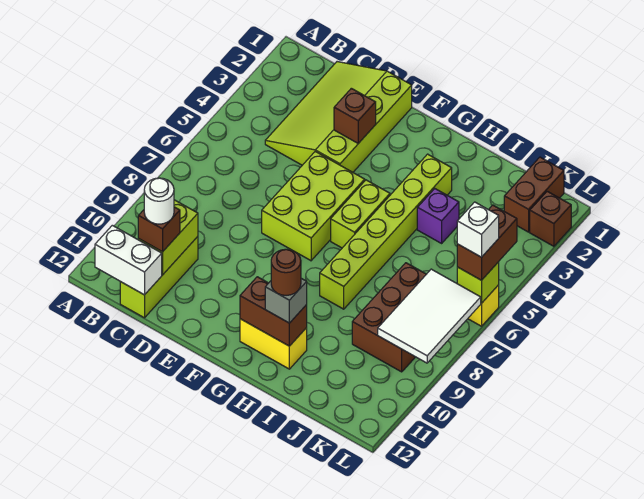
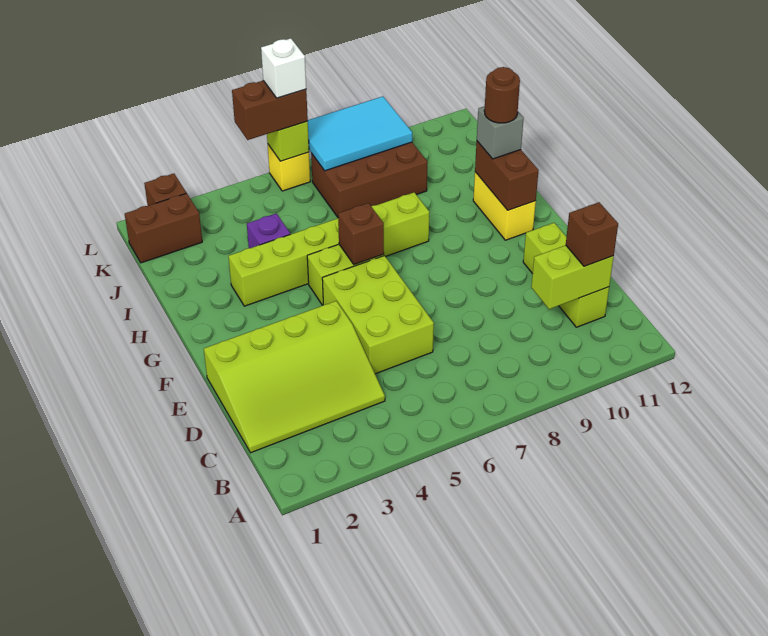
white brick B12:C12 level 2 -> none
lime brick C10:C12 level 1 -> lime brick C11:E11 level 1
white round brick C11 level 4 -> none
brown brick E3 level 2 -> brown brick G6 level 2
lime brick E5:F7 level 1 -> lime brick D5:F6 level 1
white tile K7:L9 level 2 -> cyan tile K7:L9 level 2

